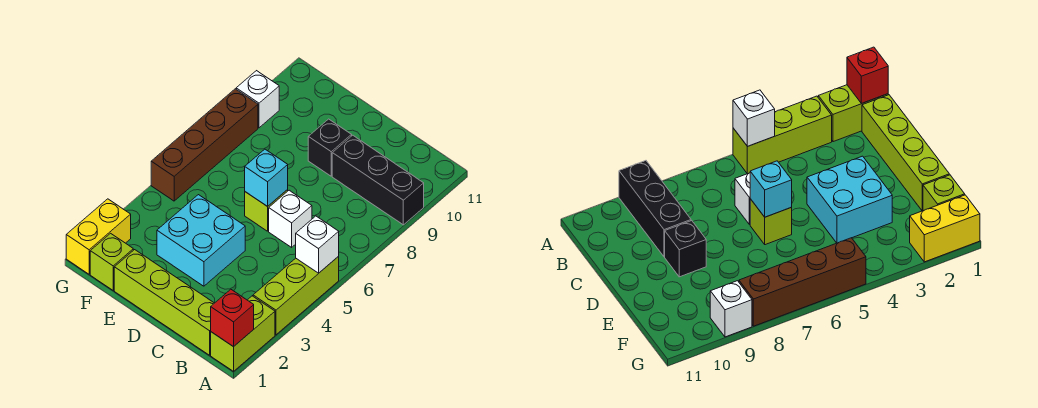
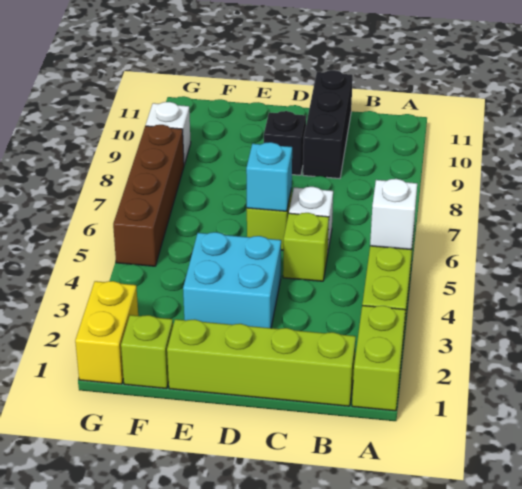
red brick A1 level 2 -> none
black brick A9:C9 level 1 -> black brick C9:C11 level 1
none -> lime brick C5 level 1

